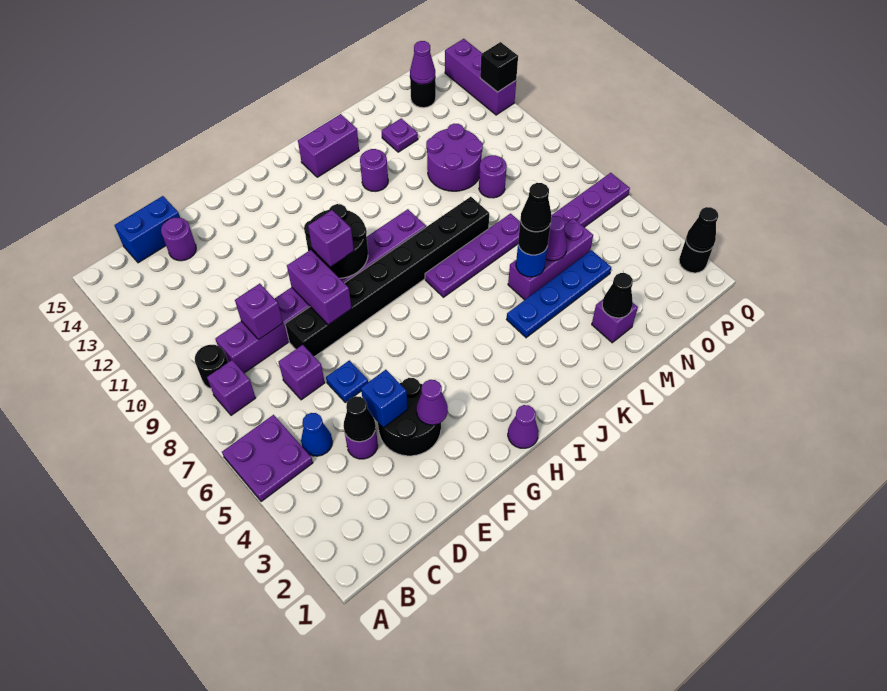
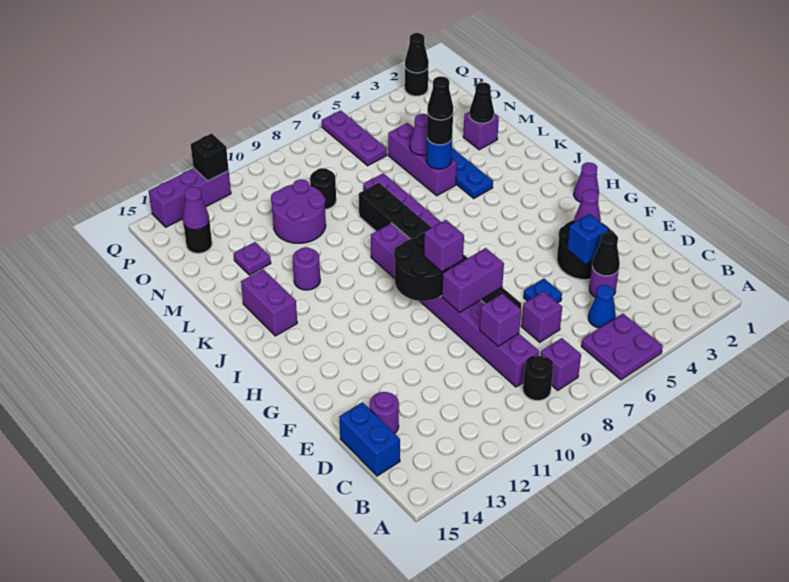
purple round brick N9 level 1 -> black round brick N9 level 1

